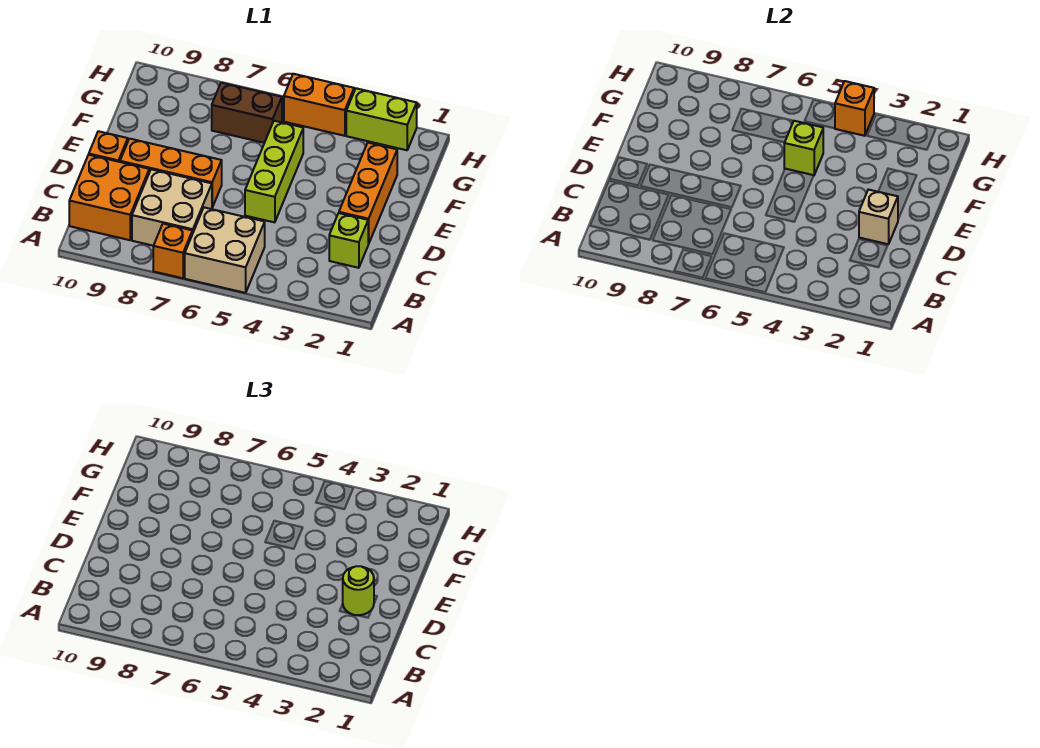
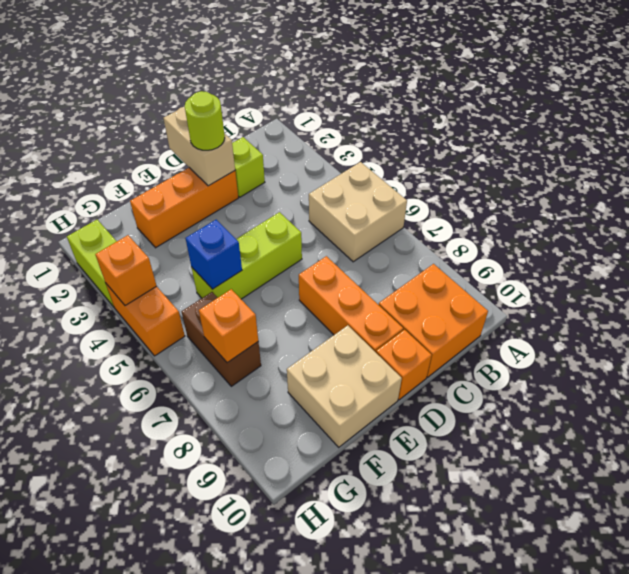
orange brick A7 level 1 -> orange brick G7 level 2
tan brick B7:C8 level 1 -> tan brick E9:F10 level 1
tan brick D2 level 2 -> tan brick D1:D2 level 2
lime brick F5 level 2 -> blue brick F5 level 2

